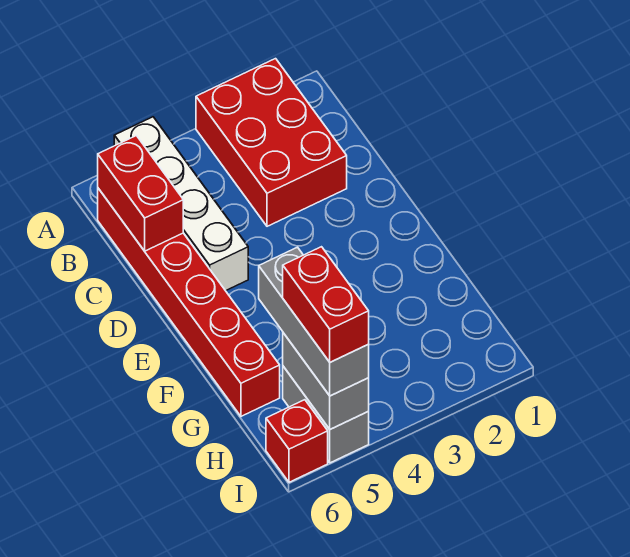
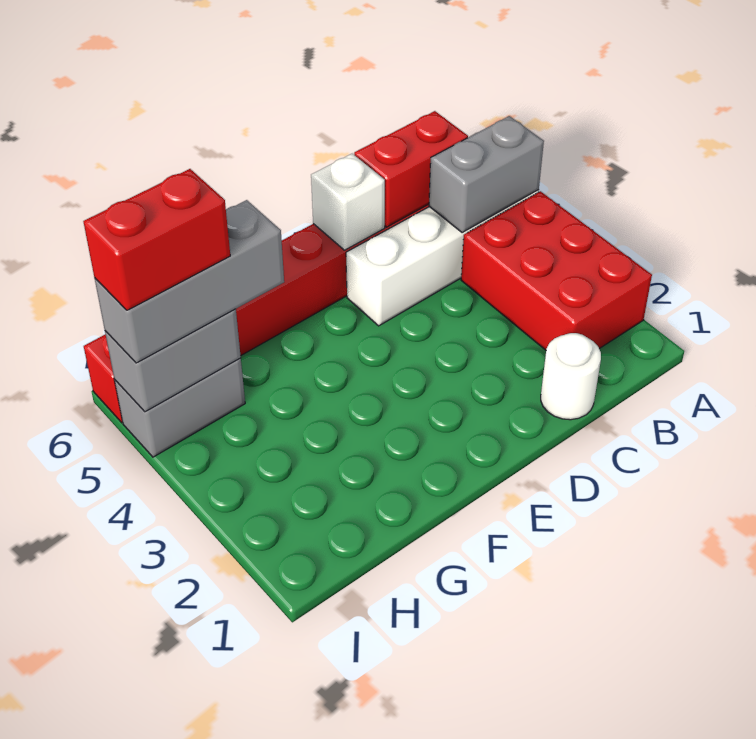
red brick A2:C3 level 1 -> red brick A2:B4 level 1
none -> grey brick A5:B5 level 2
none -> white round brick C1 level 1
none -> white brick D6 level 2

